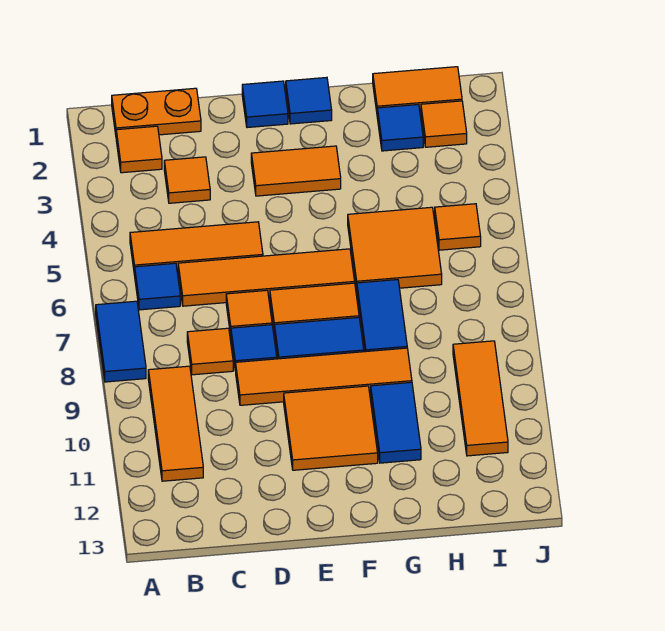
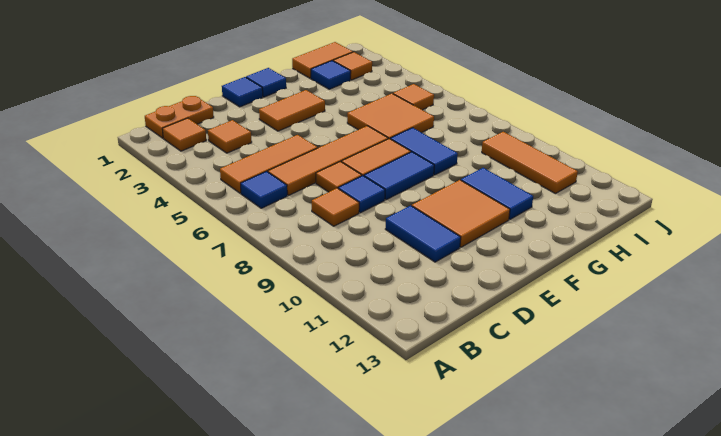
blue tile A7:A8 level 1 -> blue tile D10:D11 level 1
orange tile B9:B11 level 1 -> none
orange tile D9:G9 level 1 -> none

